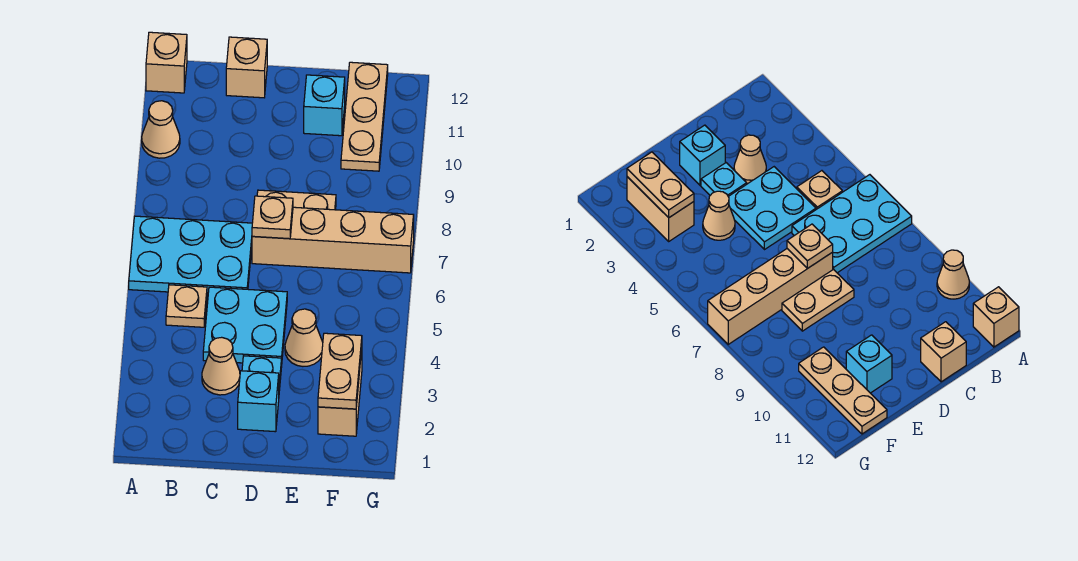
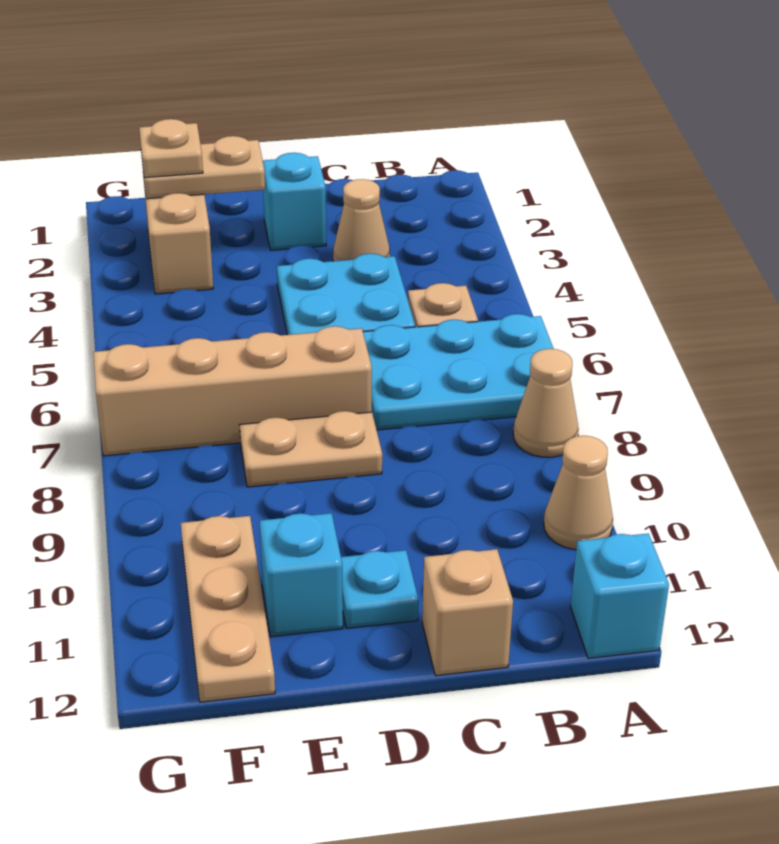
tan brick A12 level 1 -> cyan brick A12 level 1
cyan plate D3 level 1 -> cyan plate D11 level 1
tan plate D7 level 2 -> tan plate F2 level 3
tan cone E4 level 1 -> tan cone A8 level 1
tan plate F2:F3 level 2 -> tan plate E2:F2 level 2

